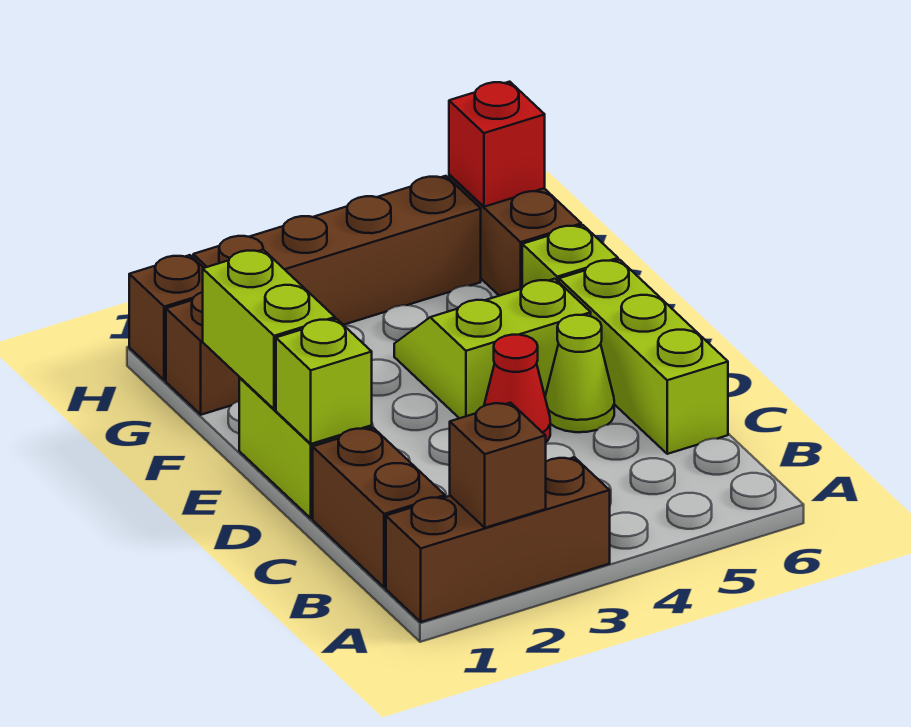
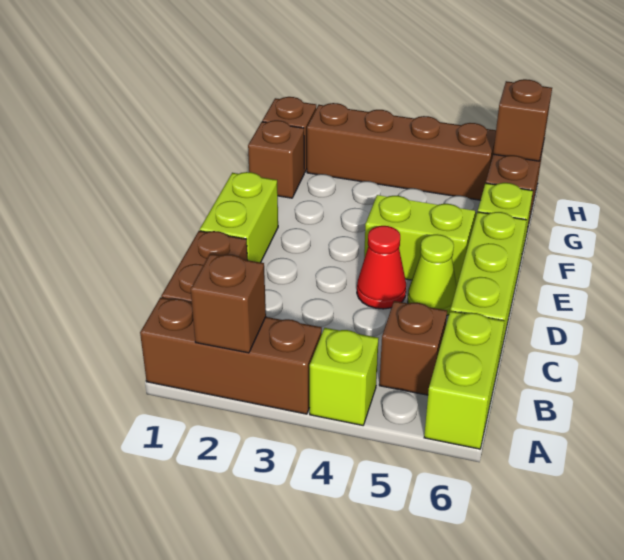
none -> brown brick B5 level 1
lime brick D1 level 2 -> lime brick A4 level 1
lime brick E1:F1 level 2 -> lime brick A6:B6 level 1
red brick H6 level 2 -> brown brick H6 level 2

